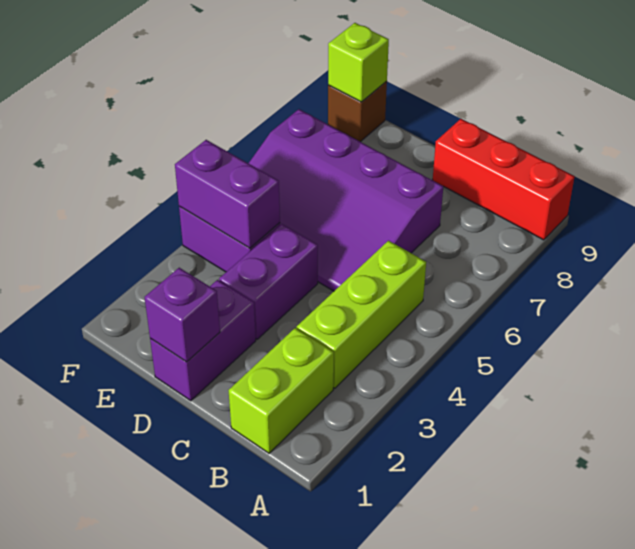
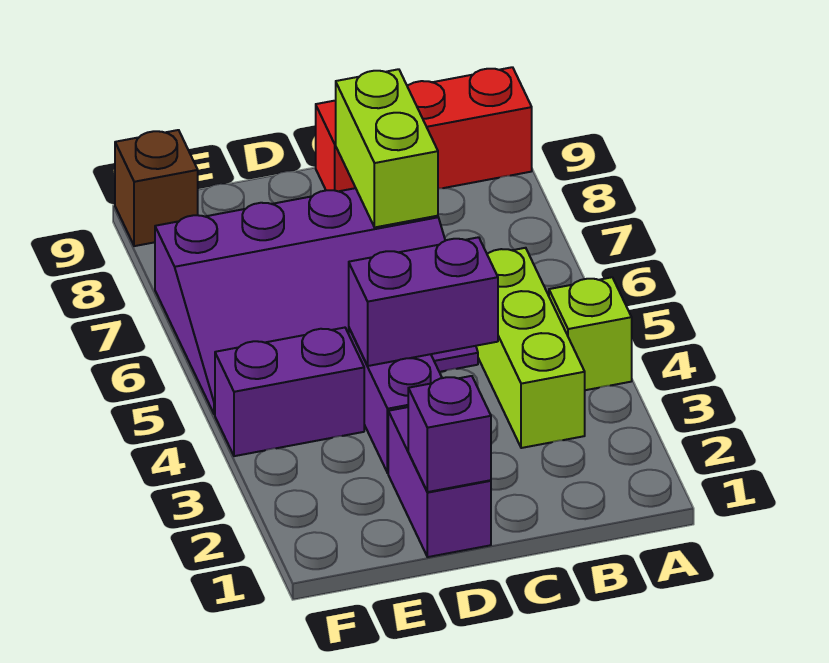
lime brick B1:B2 level 1 -> lime brick C7:C8 level 2
purple brick E4:F4 level 2 -> purple brick C4:D4 level 2
lime brick F9 level 2 -> lime brick A4 level 1

